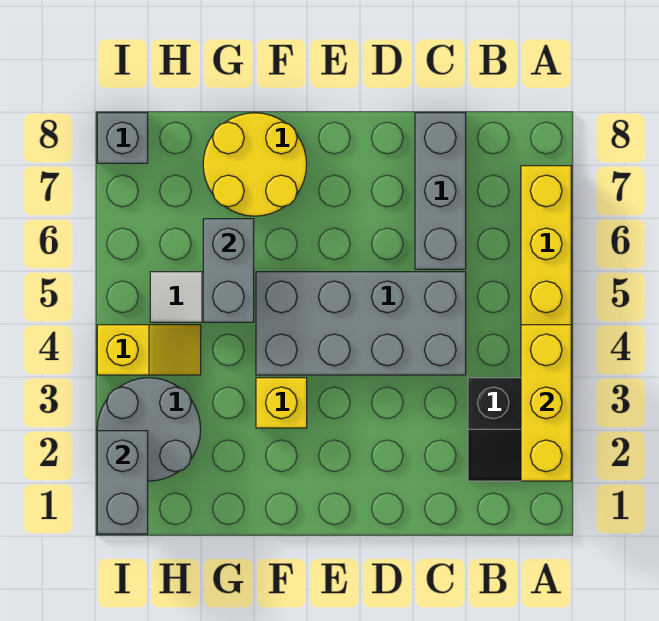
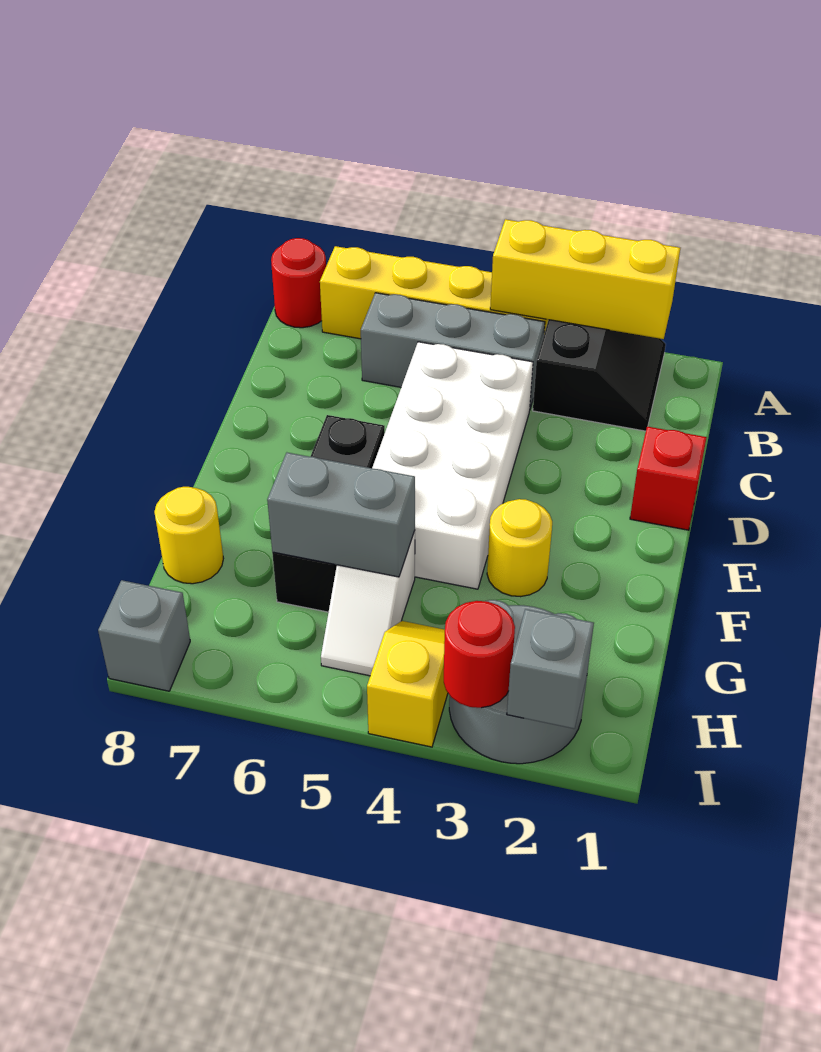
none -> red round brick A8 level 1
grey brick C4:F5 level 1 -> white brick C4:F5 level 1
grey brick C6:C8 level 1 -> grey brick B4:B6 level 1
none -> red brick D1 level 1
none -> black brick E6:G6 level 1
yellow brick F3 level 1 -> yellow round brick F3 level 1
yellow round brick F7:G8 level 1 -> yellow round brick G8 level 1
grey brick I1:I2 level 2 -> grey brick I2 level 2
none -> red round brick I3 level 2

